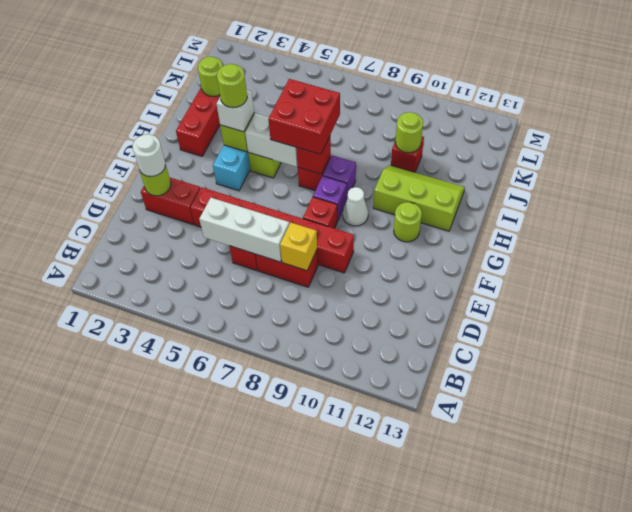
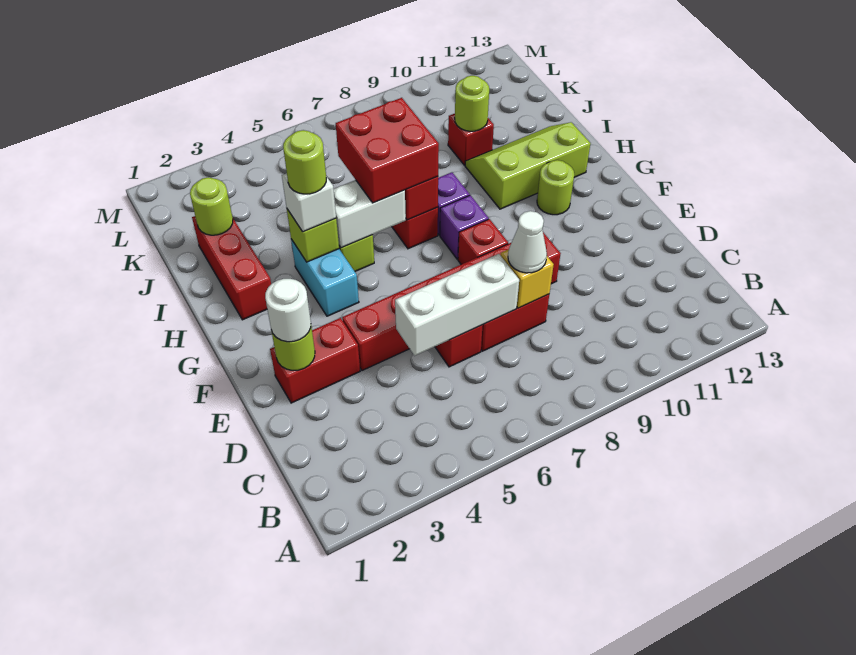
white cone G9 level 1 -> white cone D8 level 3

